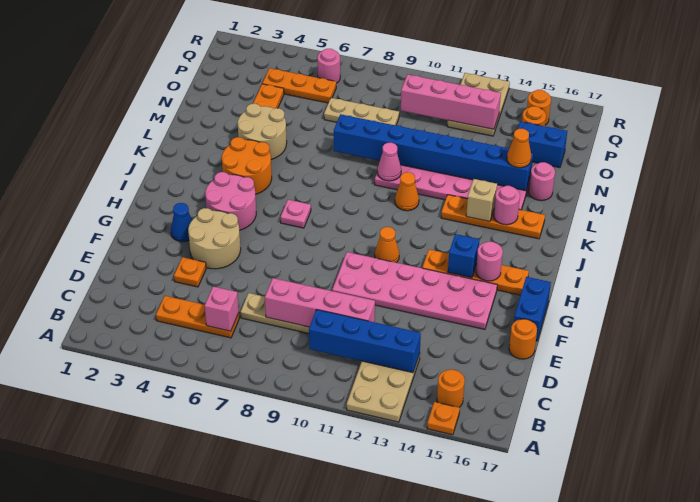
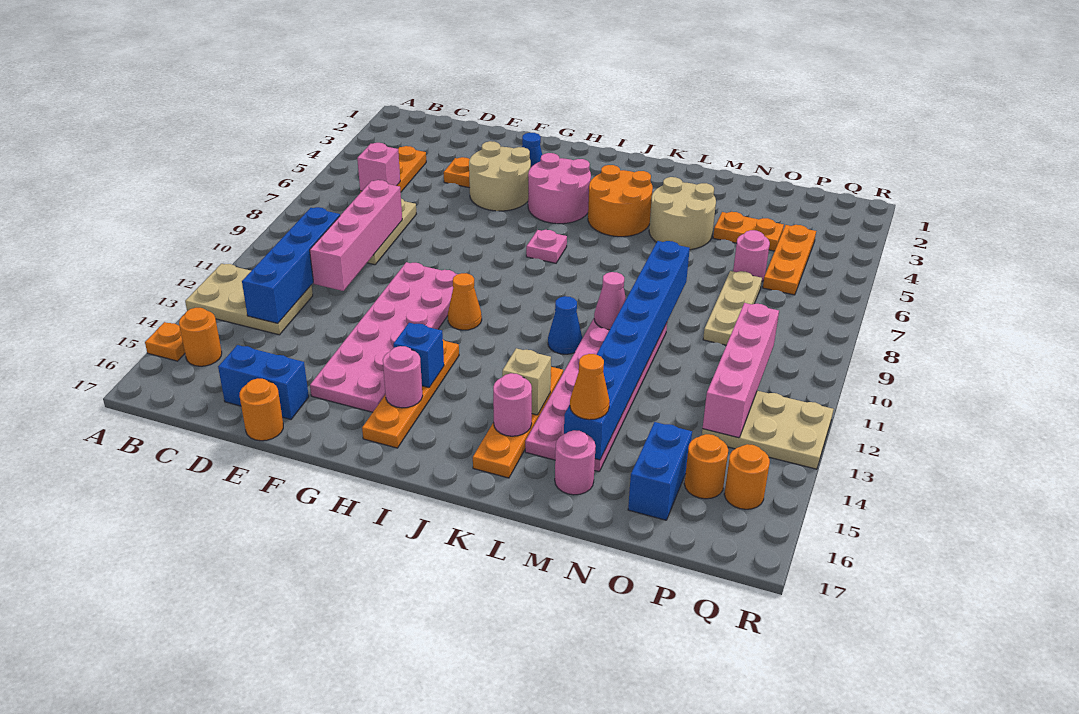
blue brick F17:G17 level 1 -> blue brick D16:E16 level 1
orange cone K11 level 1 -> blue cone K11 level 1
pink round brick Q6 level 1 -> pink round brick O6 level 1

